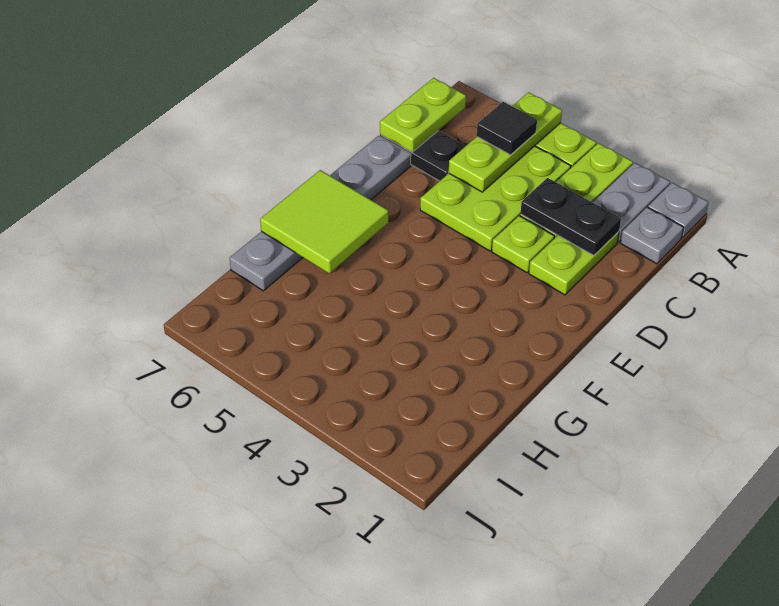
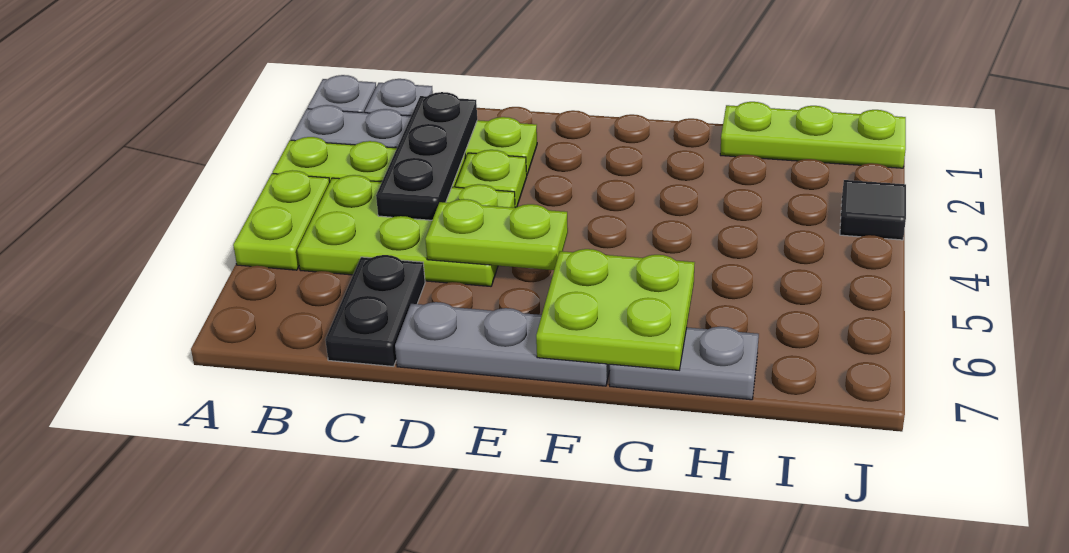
lime plate A5:C5 level 2 -> lime plate H1:J1 level 1
black tile B5 level 3 -> black tile J3 level 1
lime plate B7:C7 level 2 -> lime plate D5:E5 level 2
black plate C2:C3 level 2 -> black plate C2:C4 level 2
lime tile F6:G7 level 2 -> lime plate F6:G7 level 2

